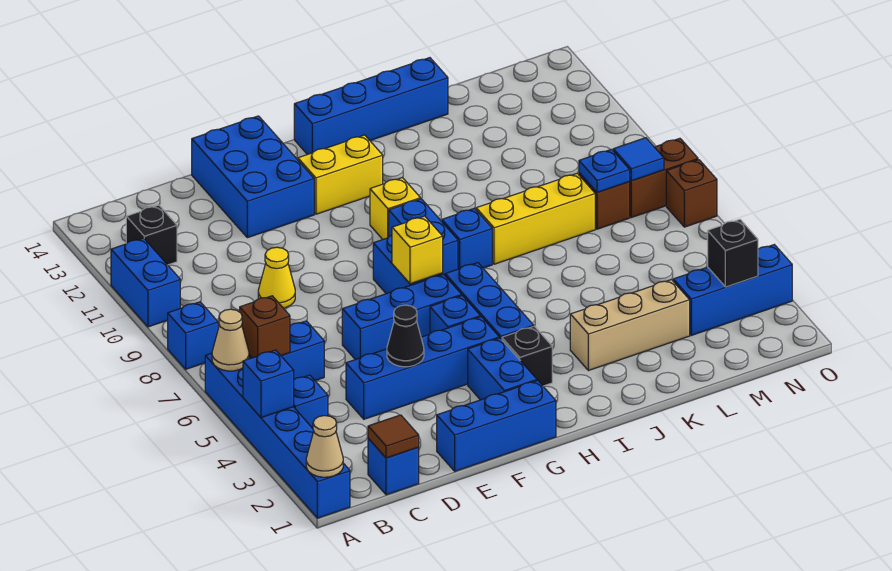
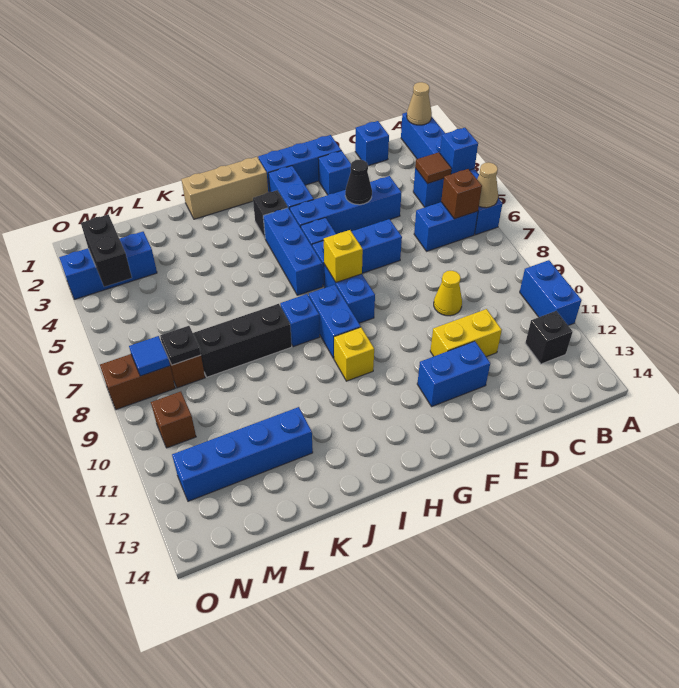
blue brick A8 level 1 -> blue brick E2 level 1
brown tile C1 level 2 -> brown tile B4 level 2
blue brick E12:F14 level 1 -> blue brick E12:F12 level 1
yellow brick G12:H12 level 1 -> yellow brick D11:E11 level 1
blue brick H14:K14 level 1 -> blue brick K12:N12 level 1
tan brick J3:L3 level 1 -> tan brick H1:J1 level 1
yellow brick J8:L8 level 1 -> black brick J8:L8 level 1
blue plate M8 level 2 -> black plate M8 level 2
black brick N3 level 2 -> black brick N3:N4 level 2
brown brick O7 level 1 -> brown brick N10 level 1

